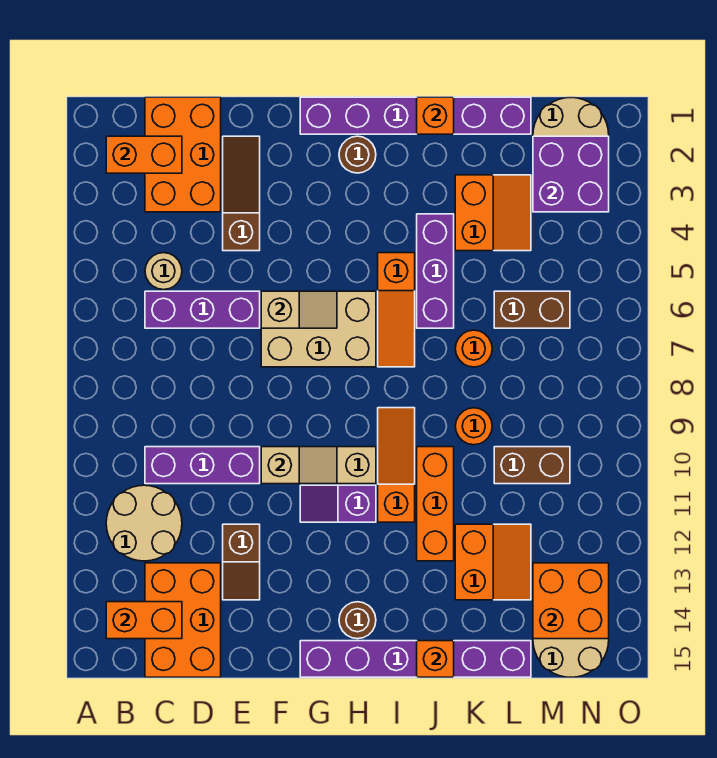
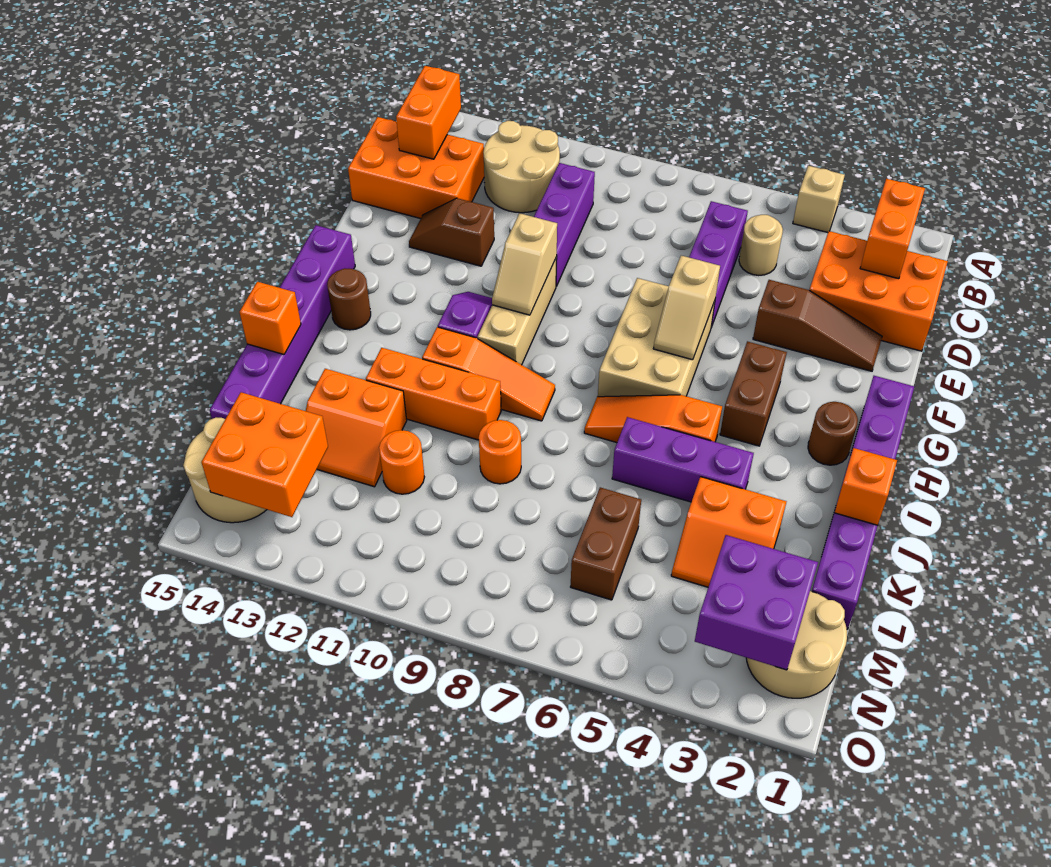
none -> tan brick A4 level 1
orange round brick K7 level 1 -> orange round brick L11 level 1
brown brick L10:M10 level 1 -> brown brick G4:H4 level 1

